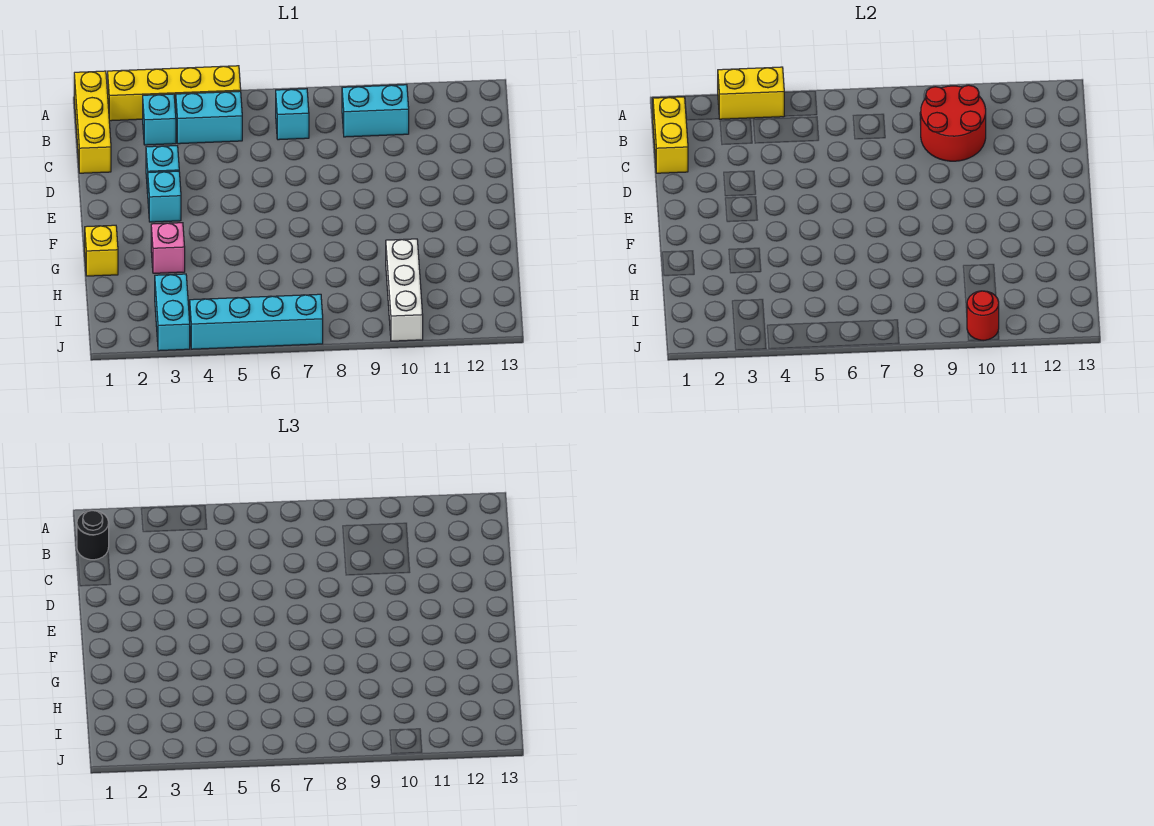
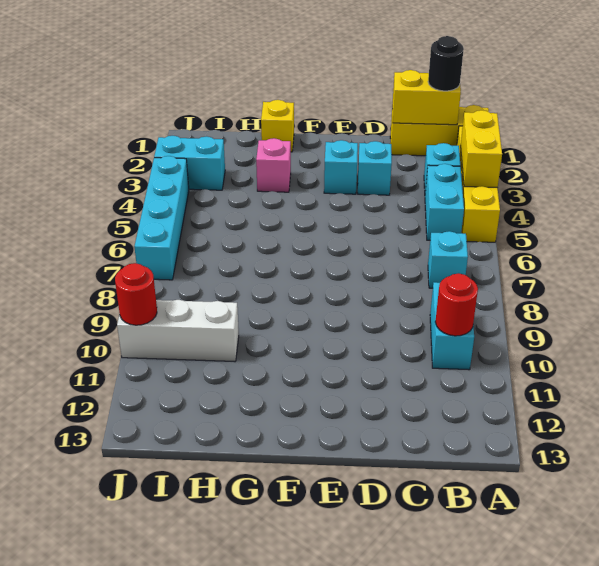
red round brick B9:C10 level 2 -> red round brick B10 level 2

